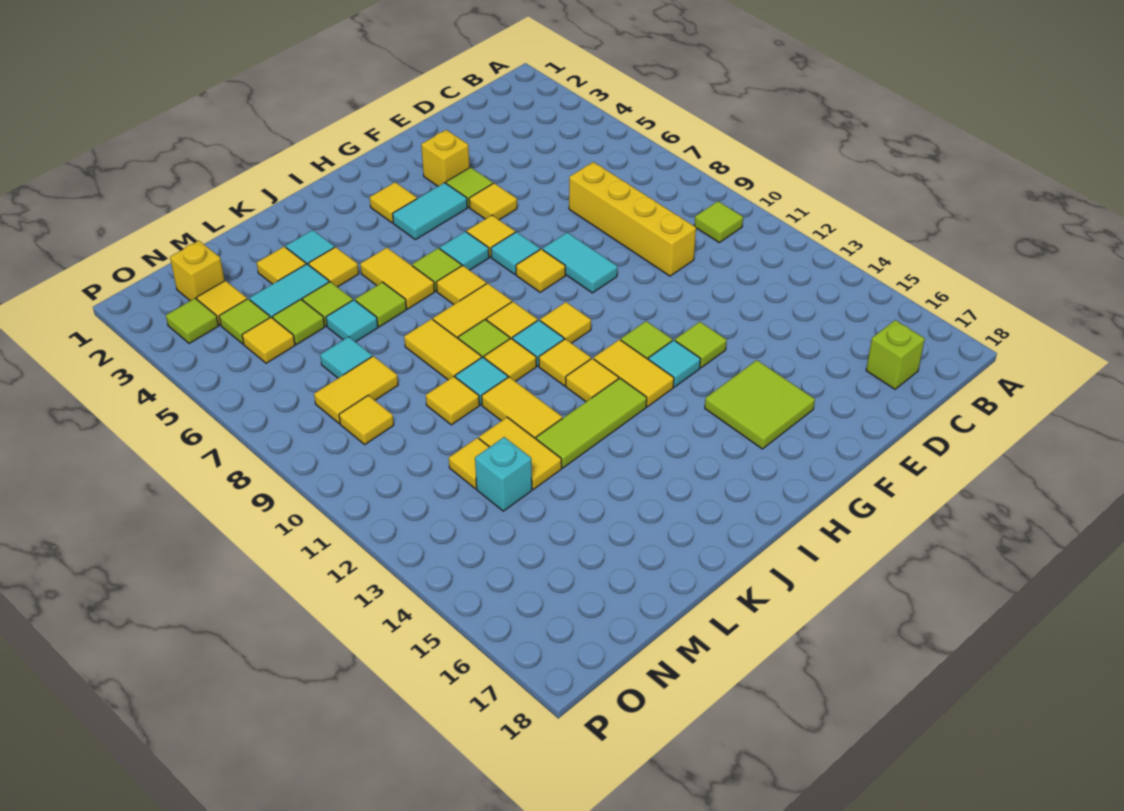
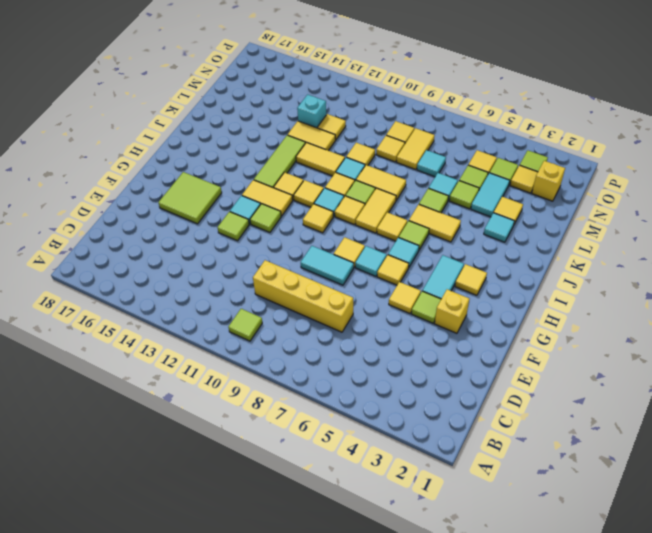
lime brick C17 level 1 -> none
yellow tile K4 level 1 -> yellow tile M9 level 1

